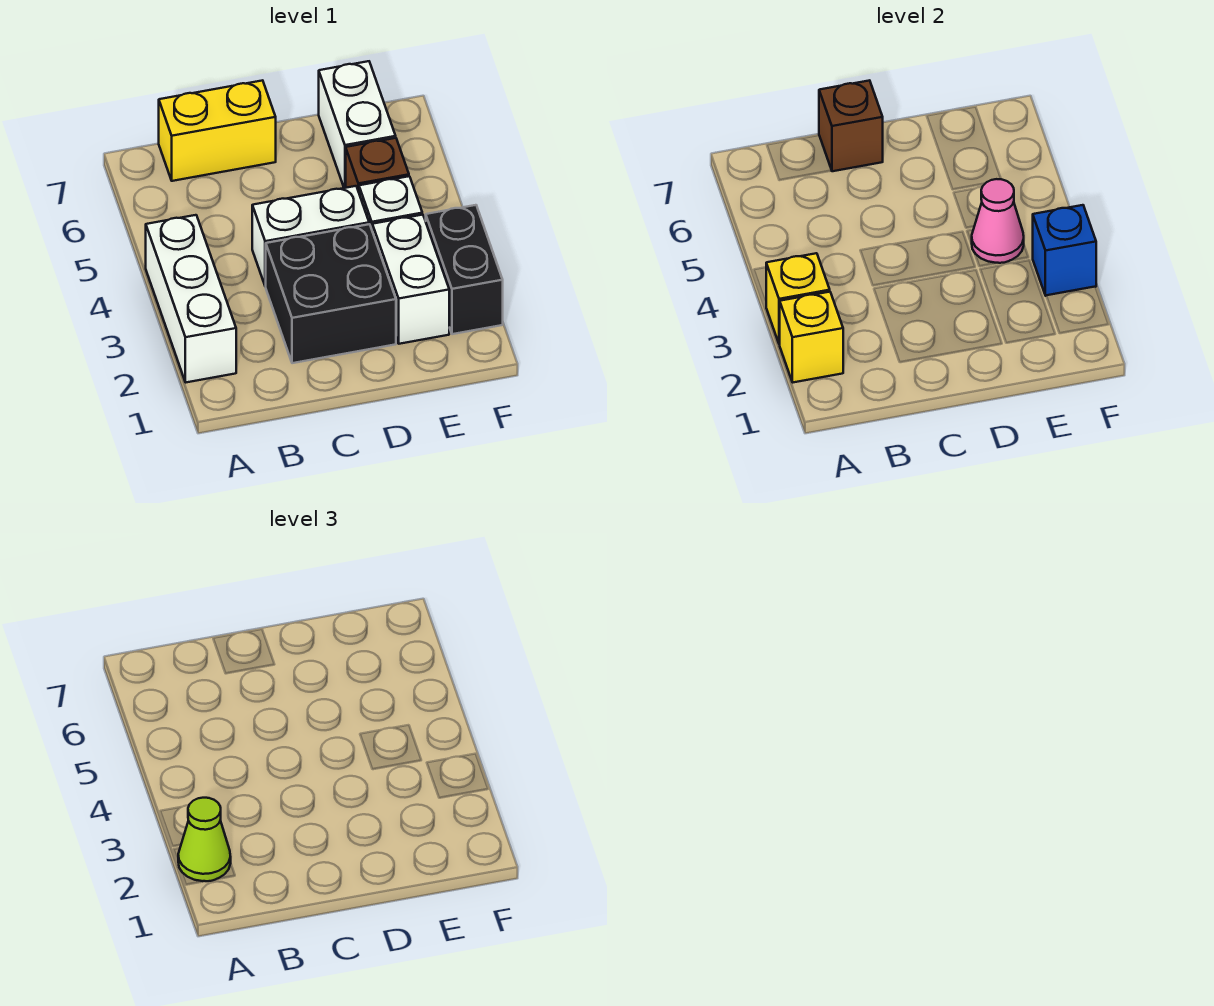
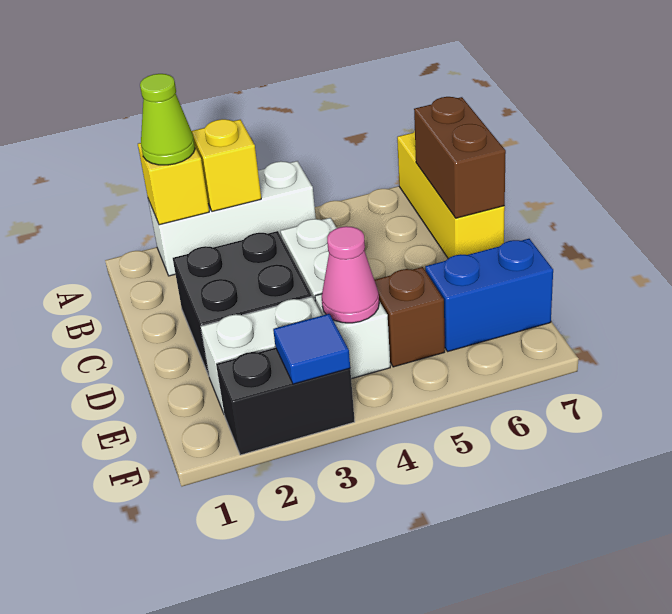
yellow brick B7:C7 level 1 -> yellow brick A7:C7 level 1
brown brick C7 level 2 -> brown brick B7:C7 level 2
white brick E6:E7 level 1 -> blue brick E6:E7 level 1
blue brick F3 level 2 -> blue tile F3 level 2

